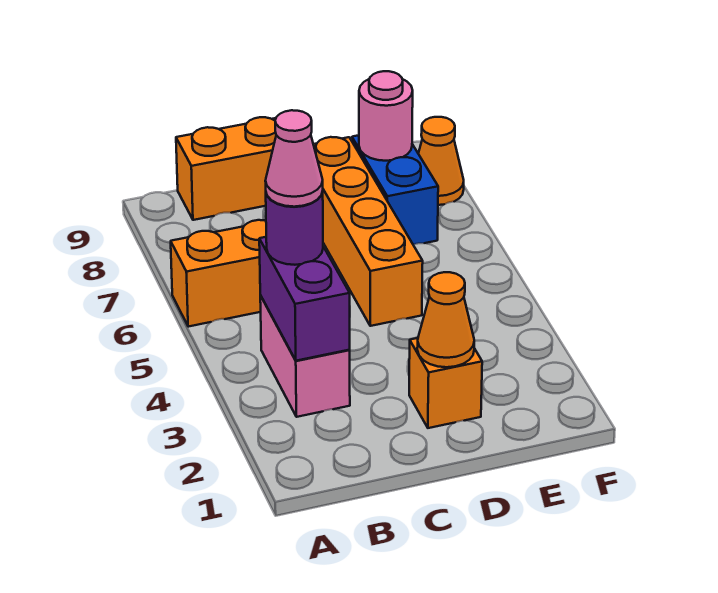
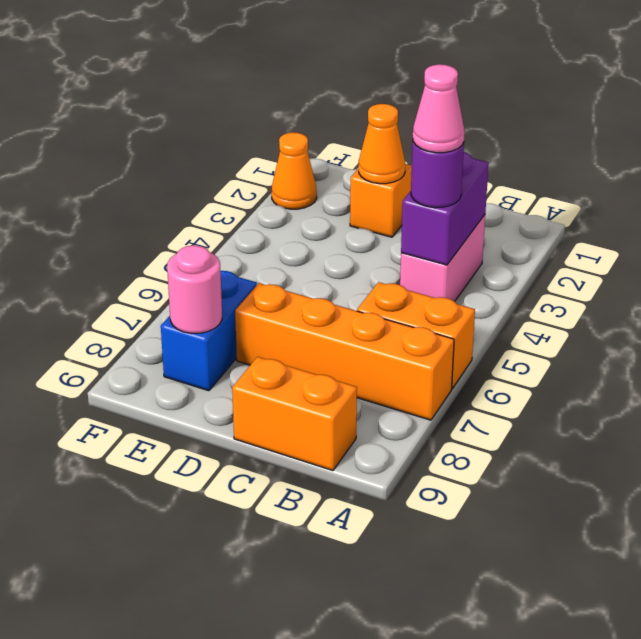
orange brick D5:D8 level 1 -> orange brick A7:D7 level 1
orange cone F8 level 1 -> orange cone F2 level 1

